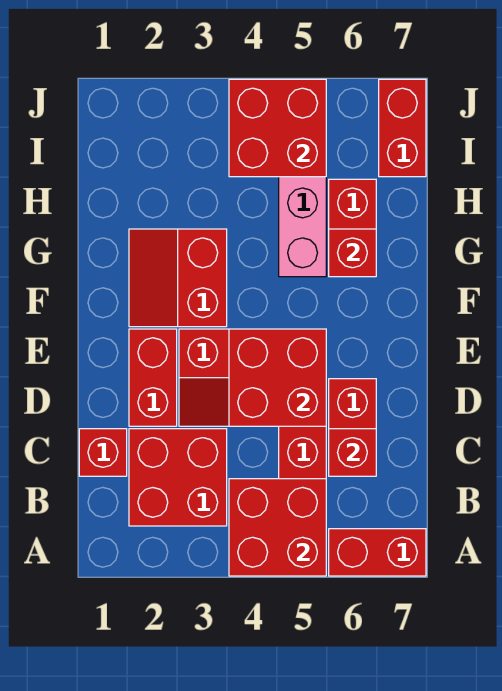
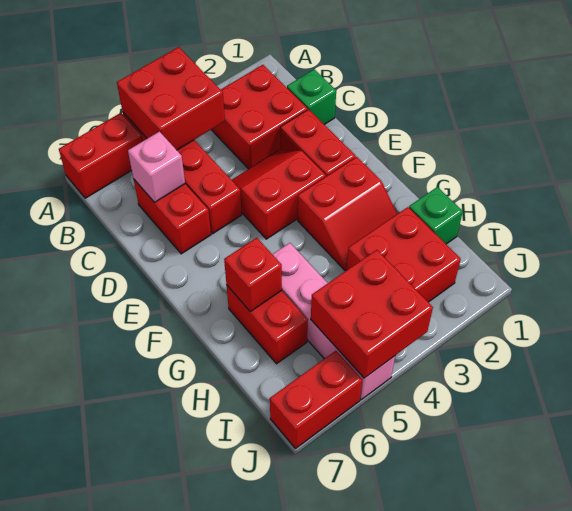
red brick C1 level 1 -> green brick C1 level 1
red brick C6 level 2 -> pink brick C6 level 2
red brick D4:E5 level 2 -> red brick H2:I3 level 1
red slope F2:G3 level 1 top 3 -> red slope F2:G3 level 1 top F
none -> green brick H1 level 1
red brick I7:J7 level 1 -> red brick J6:J7 level 1

